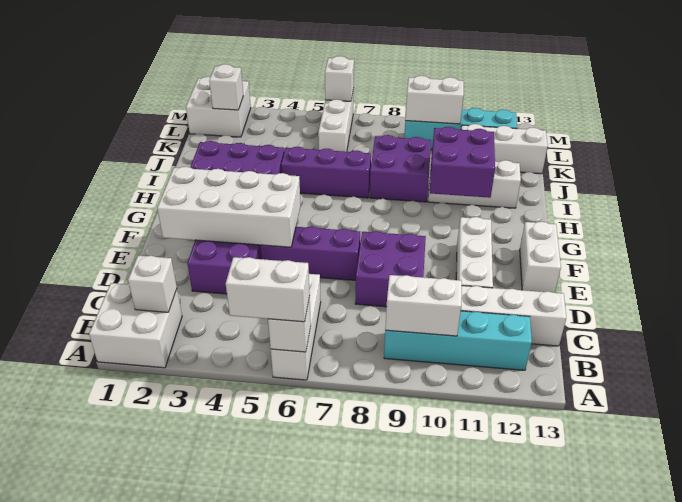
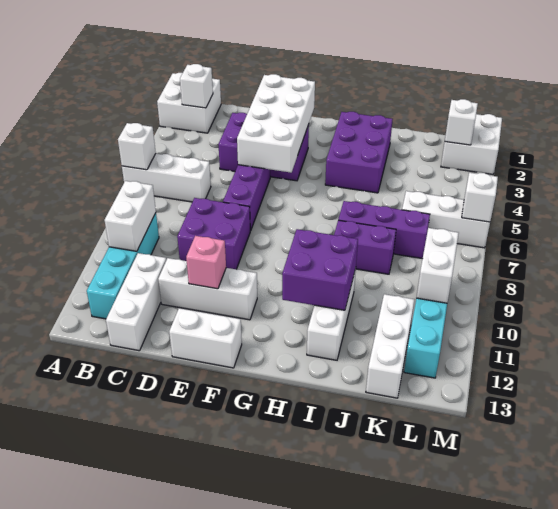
white brick A5:A6 level 3 -> none
none -> pink brick E11 level 2
purple brick I5:I7 level 1 -> purple brick I7:K7 level 1
purple brick I8:J9 level 1 -> purple brick I8:J8 level 1

